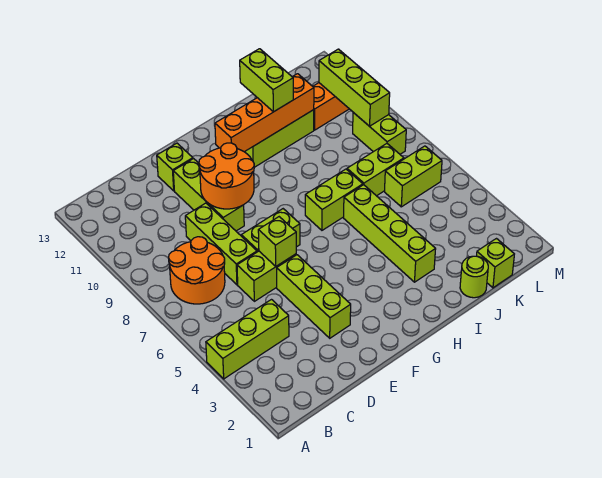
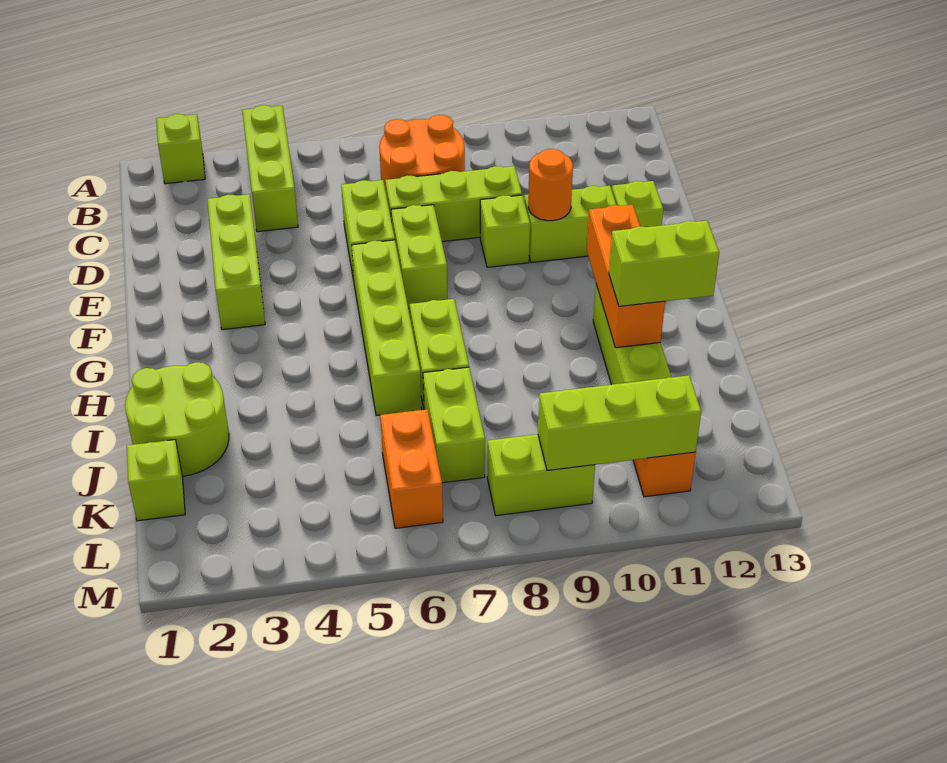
lime brick E3:E5 level 1 -> lime brick D3:F3 level 1
lime brick E6 level 2 -> lime brick A2 level 1
orange round brick E9:F10 level 2 -> orange round brick E10 level 2
orange brick G11:J11 level 2 -> orange brick G11:I11 level 2
lime brick I3:I6 level 1 -> lime brick F6:I6 level 1
lime round brick J1 level 1 -> lime round brick I1:J2 level 1
lime brick K6:L6 level 1 -> orange brick K6:L6 level 1

